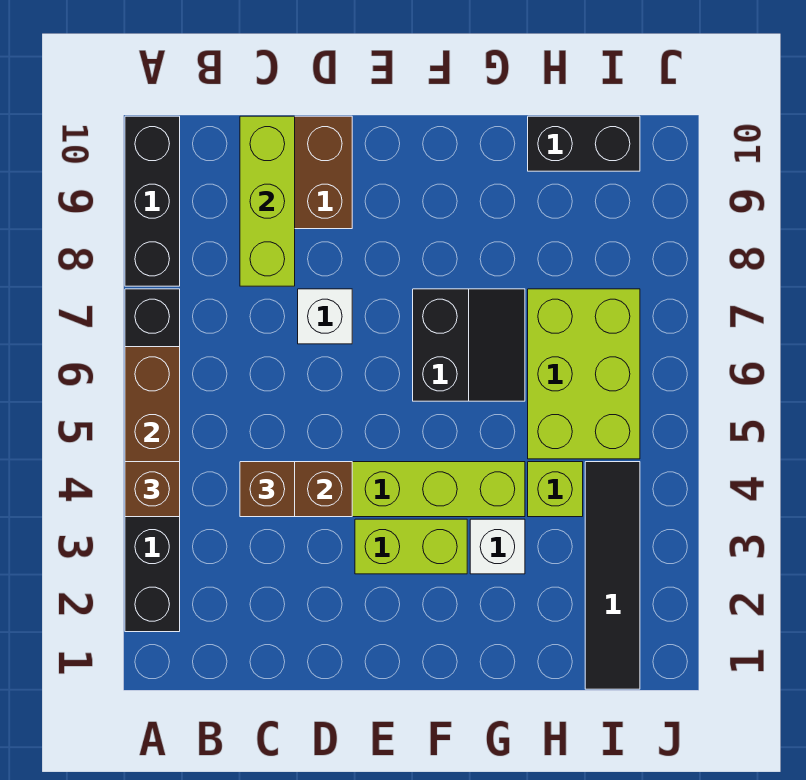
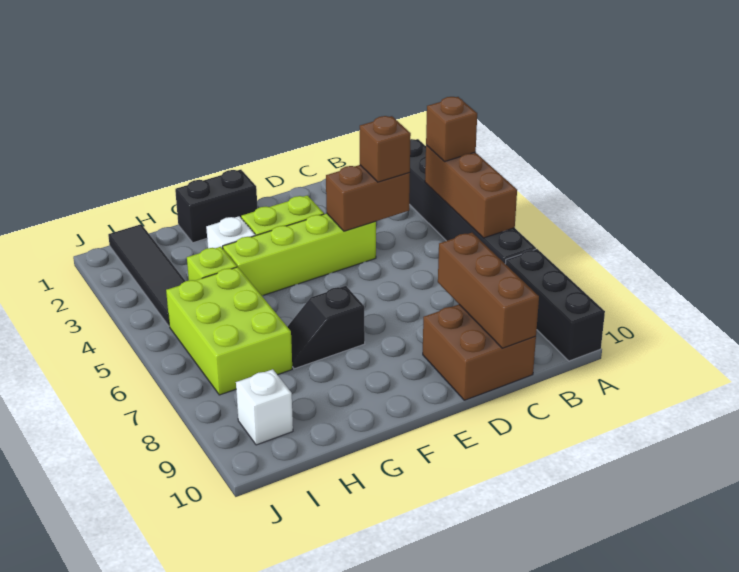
lime brick C8:C10 level 2 -> brown brick C8:C10 level 2
white brick D7 level 1 -> white brick I9 level 1
black slope F6:G7 level 1 top F -> black slope F7:G7 level 1 top F
black brick H10:I10 level 1 -> black brick F1:G1 level 1

